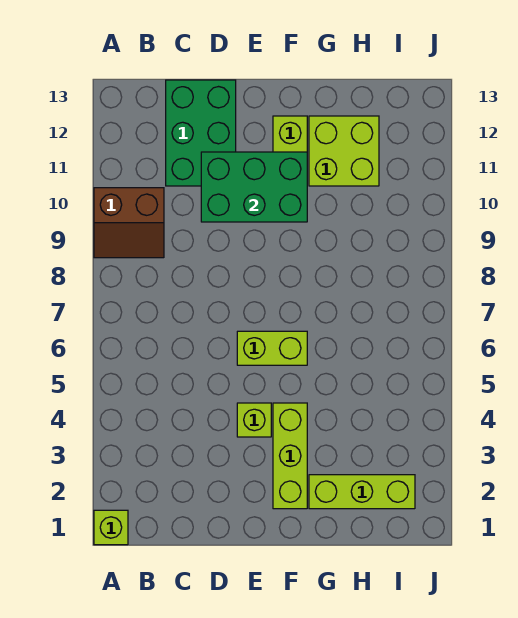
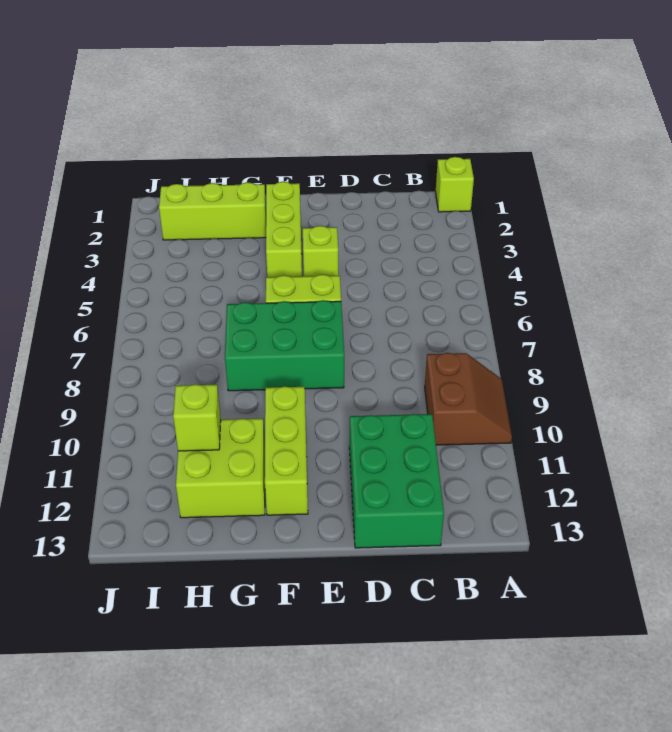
brown slope A9:B10 level 1 top 10 -> brown slope A9:B10 level 1 top B
green brick D10:F11 level 2 -> green brick E7:G8 level 1
none -> lime brick H11 level 2

